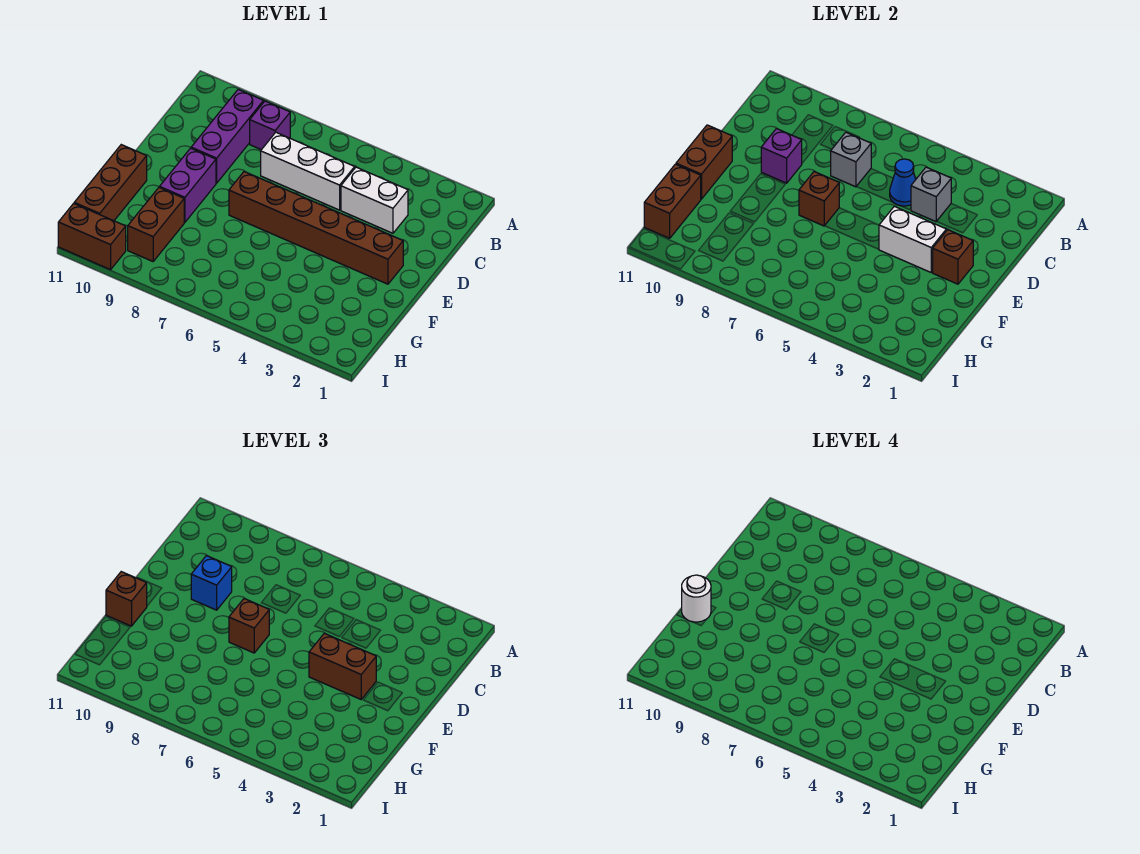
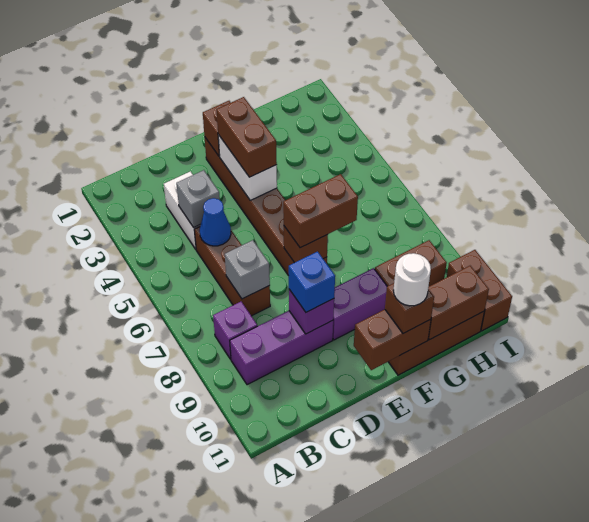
white brick C5:C7 level 1 -> brown brick C5:C7 level 1
brown brick E7 level 3 -> brown brick E7:F7 level 3

